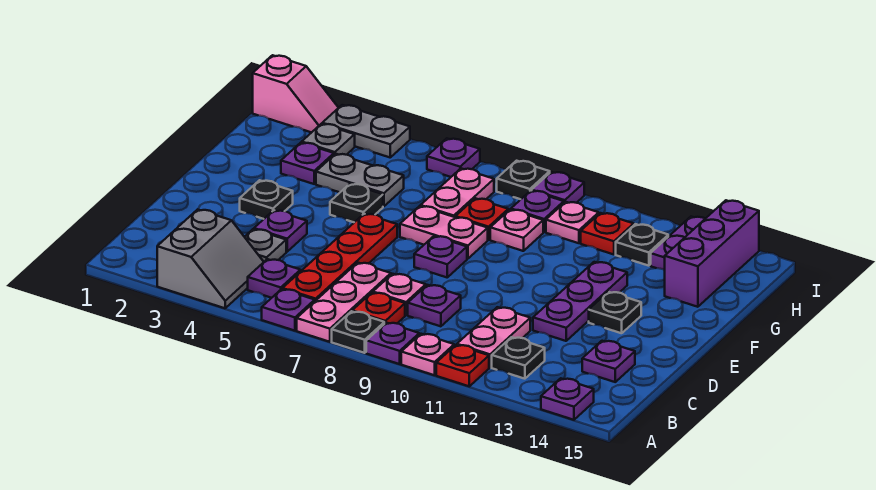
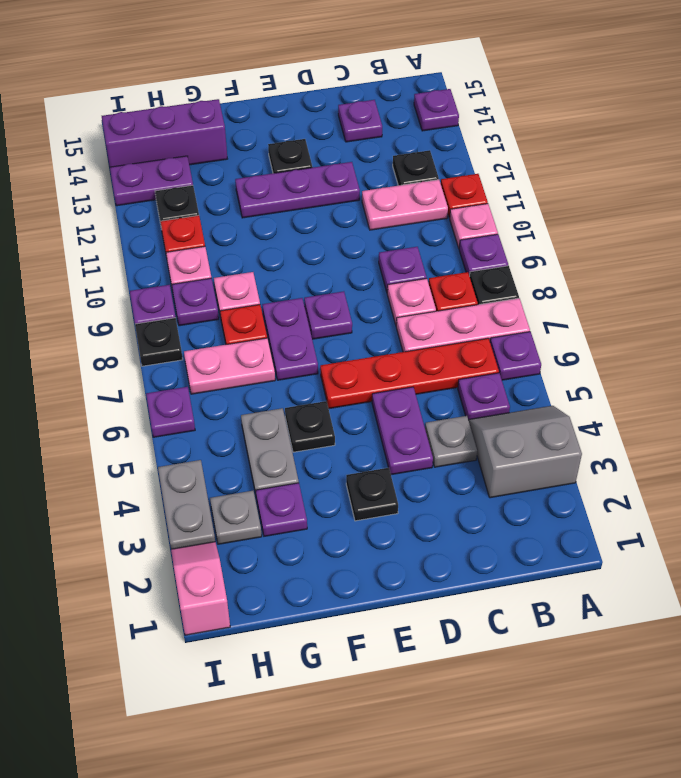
purple plate D4 level 1 -> purple plate D4:D5 level 1
pink plate F7:F8 level 1 -> purple plate F7:F8 level 1

